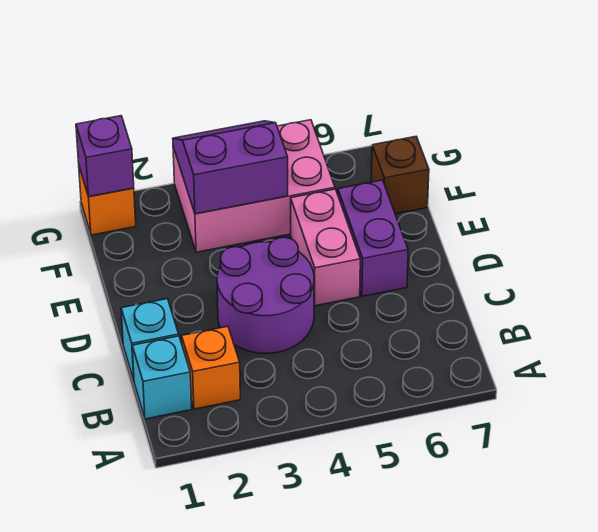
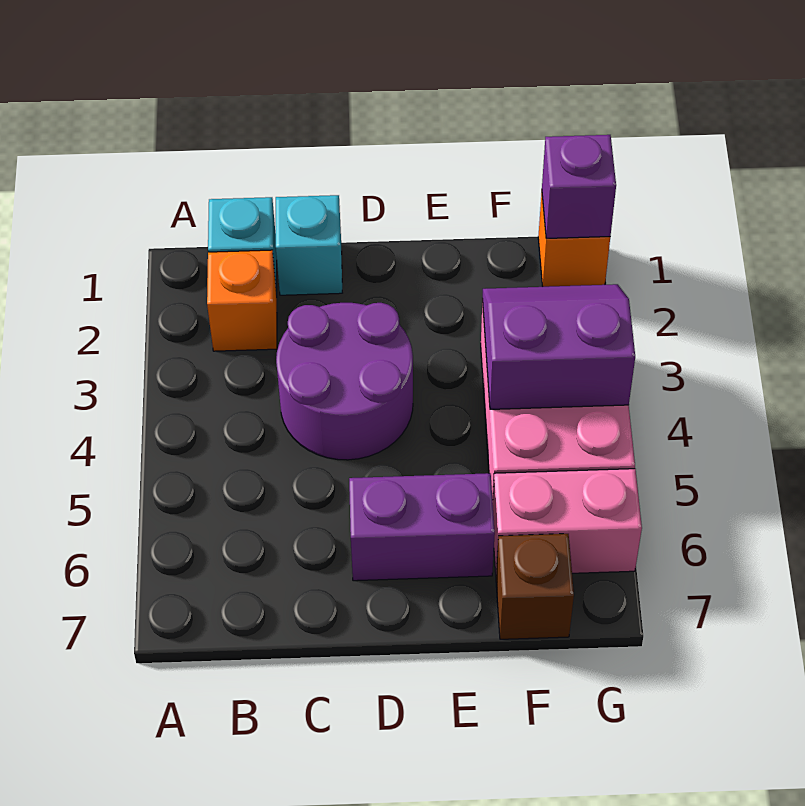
pink brick D5:E5 level 1 -> pink brick F6:G6 level 1
purple slope F3:G4 level 2 top F -> purple slope F3:G4 level 2 top 4

